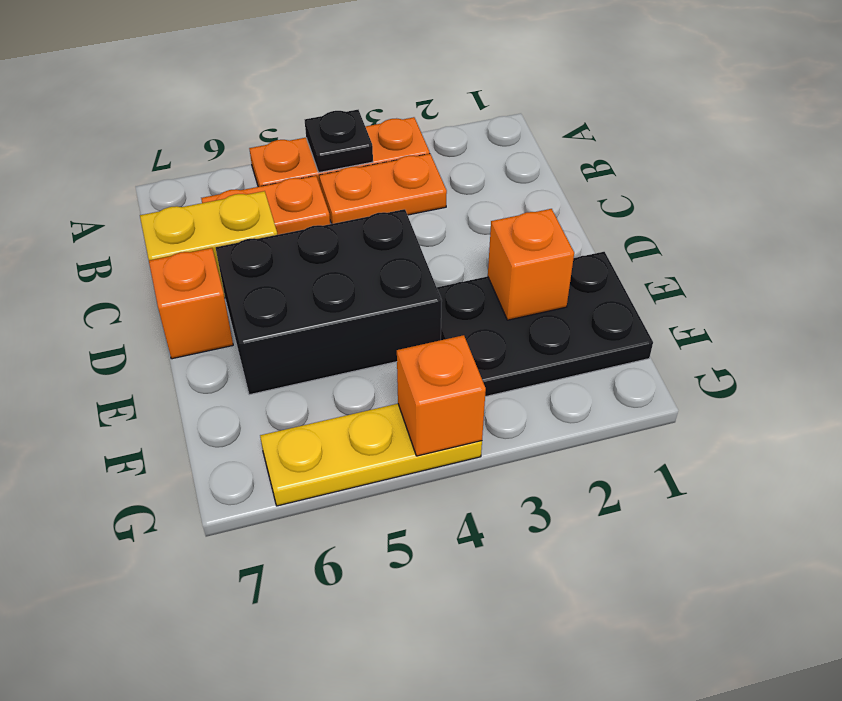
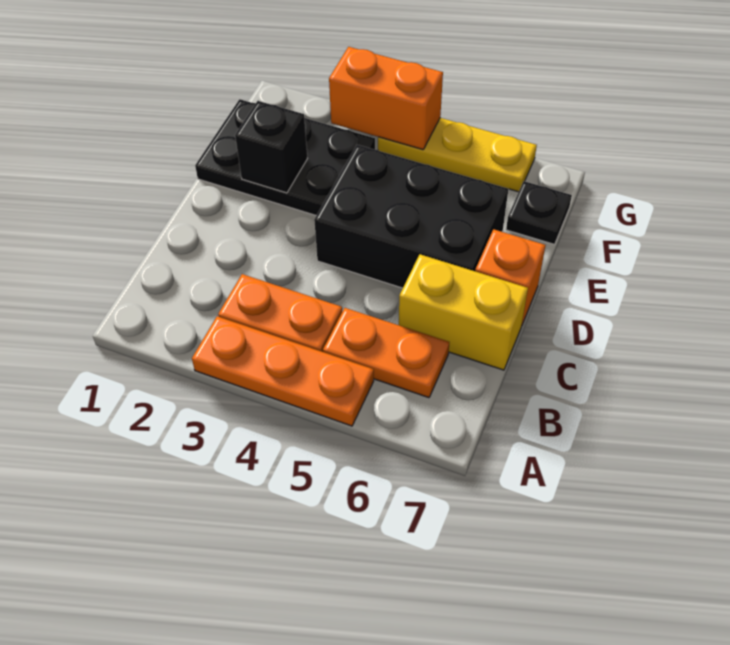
black plate A4 level 2 -> black plate F7 level 1
orange brick E2 level 2 -> black brick E2 level 2
orange brick G4 level 2 -> orange brick G3:G4 level 2

